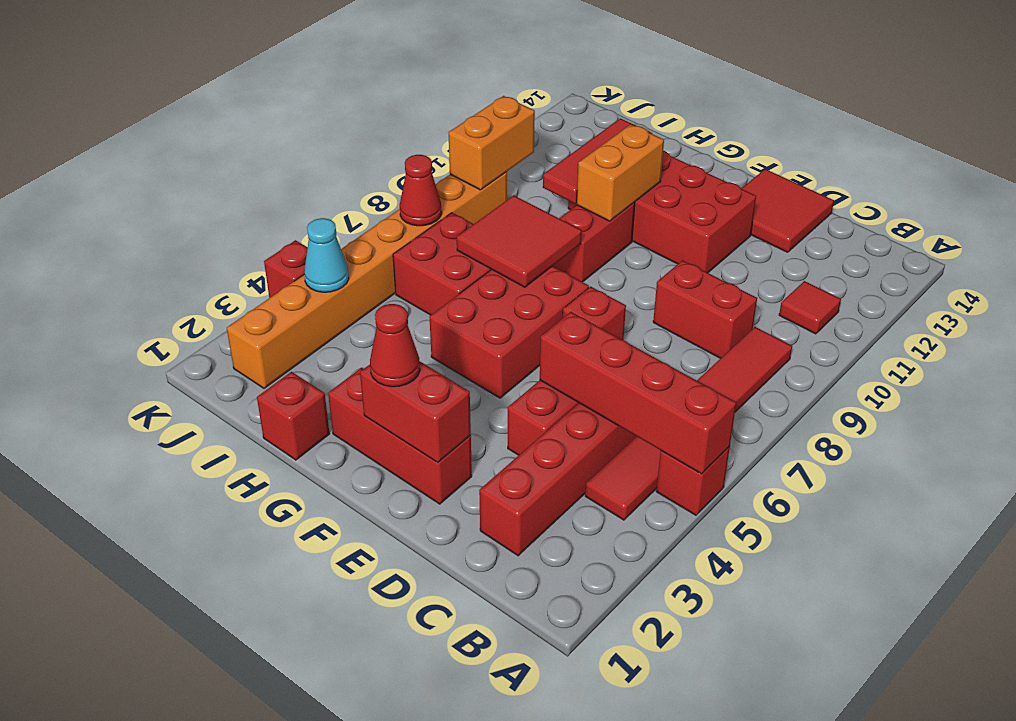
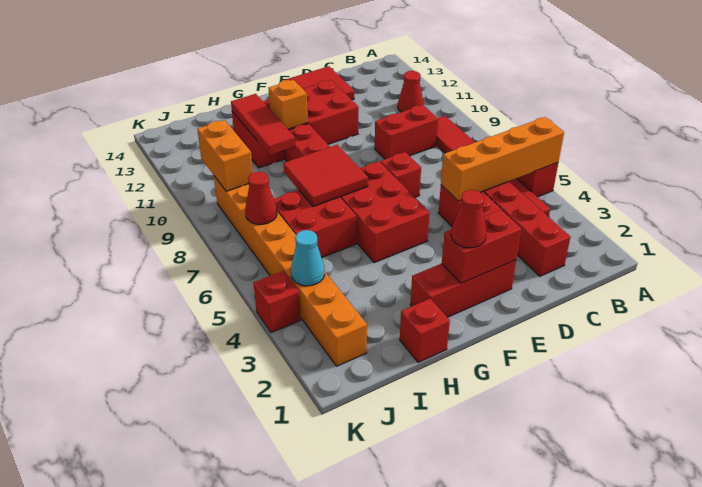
red brick A5:D5 level 2 -> orange brick A5:D5 level 2
red tile B11 level 1 -> red cone B11 level 1
orange brick G10:G11 level 2 -> orange brick G11 level 2

